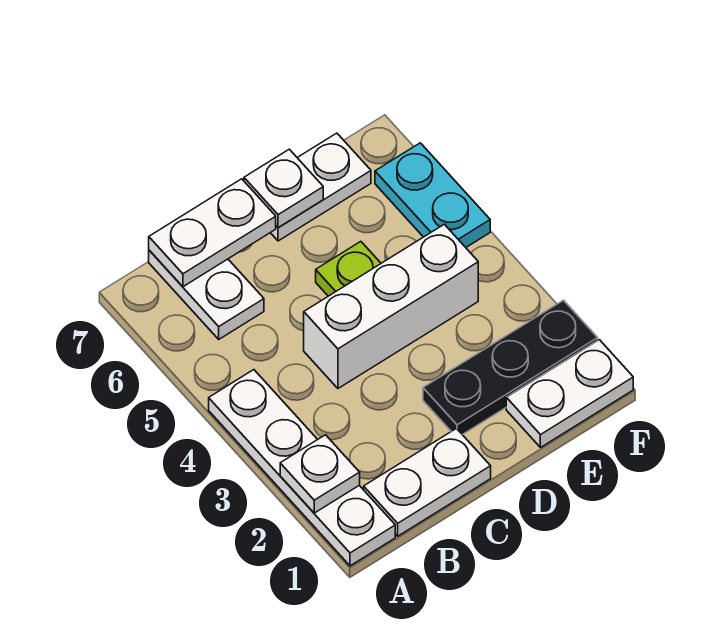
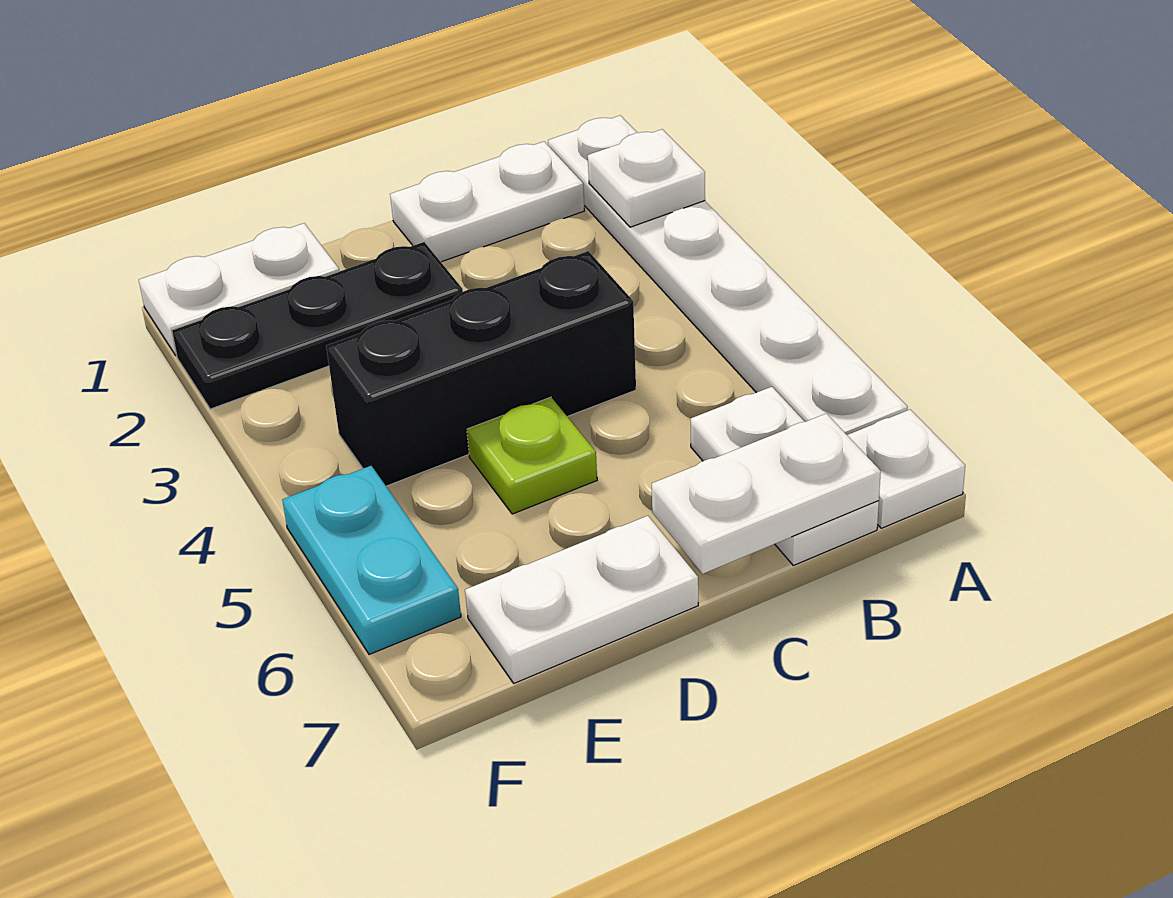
white plate A1:A4 level 1 -> white plate A1:A6 level 1
white brick C4:E4 level 1 -> black brick C4:E4 level 1
white plate D7 level 2 -> white plate A7 level 1

